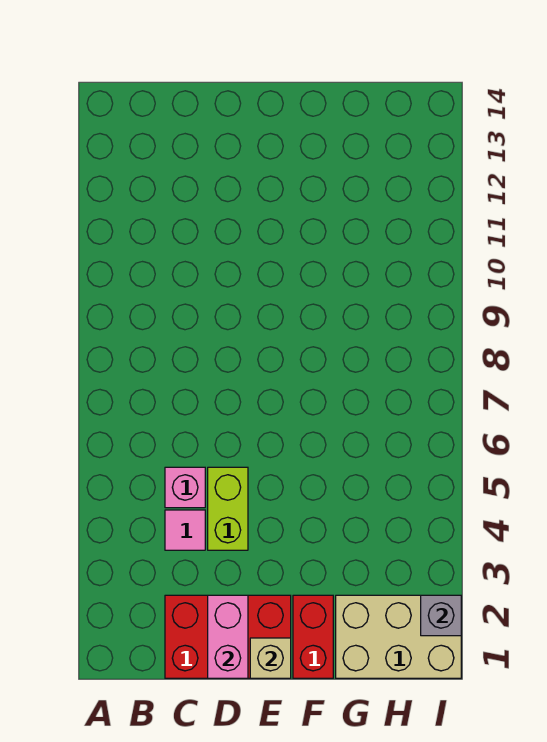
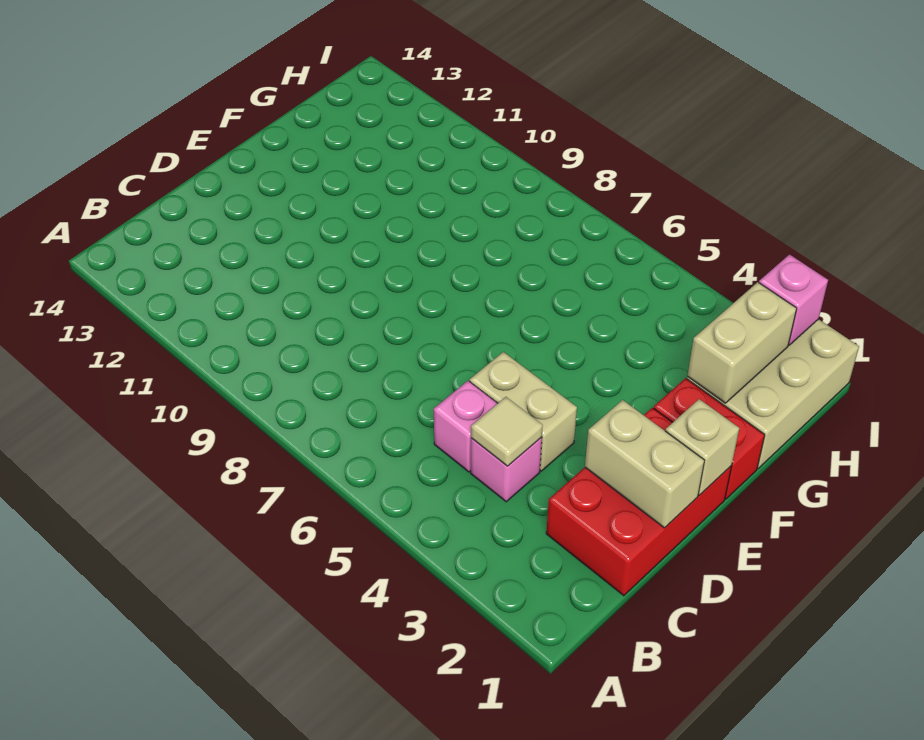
pink tile C4 level 1 -> pink brick C4 level 1
none -> tan tile C4 level 2
pink brick D1:D2 level 2 -> tan brick D1:D2 level 2
lime brick D4:D5 level 1 -> tan brick D4:D5 level 1
none -> tan brick G2:H2 level 2
grey brick I2 level 2 -> pink brick I2 level 2

